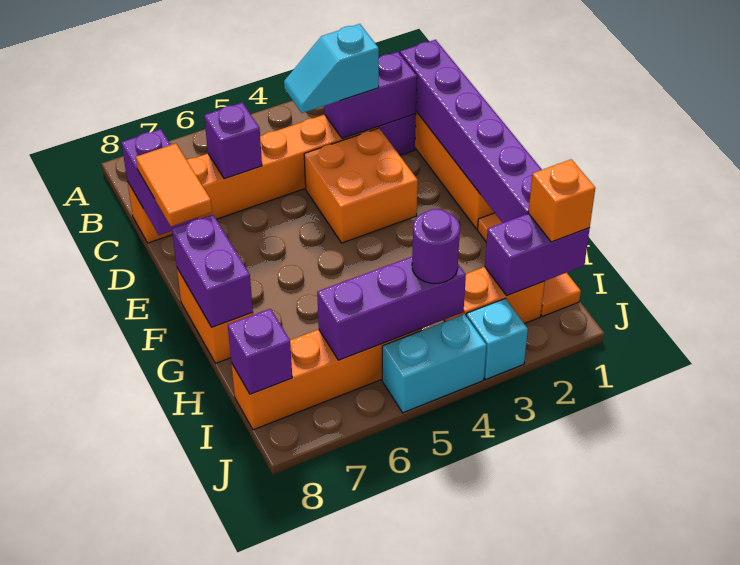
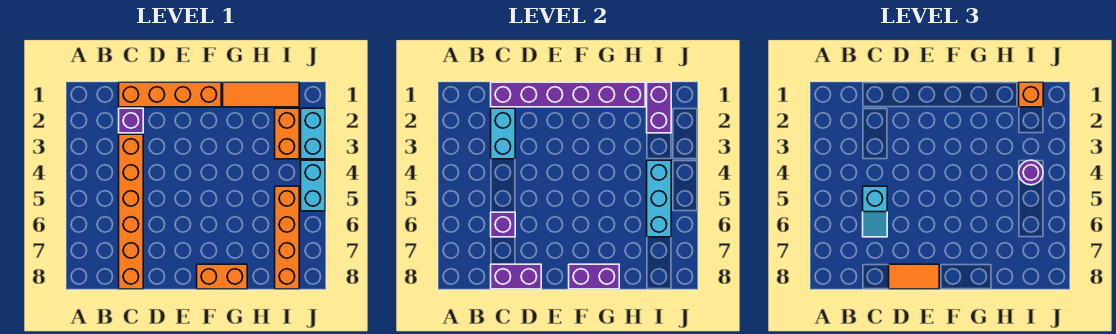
purple brick C2:C3 level 2 -> cyan brick C2:C3 level 2
cyan slope C3:C4 level 3 top 3 -> cyan slope C5:C6 level 3 top 5
orange brick D3:E4 level 1 -> none
purple brick I4:I6 level 2 -> cyan brick I4:I6 level 2
purple brick I8 level 2 -> none
cyan brick J3 level 1 -> cyan brick J2:J3 level 1

